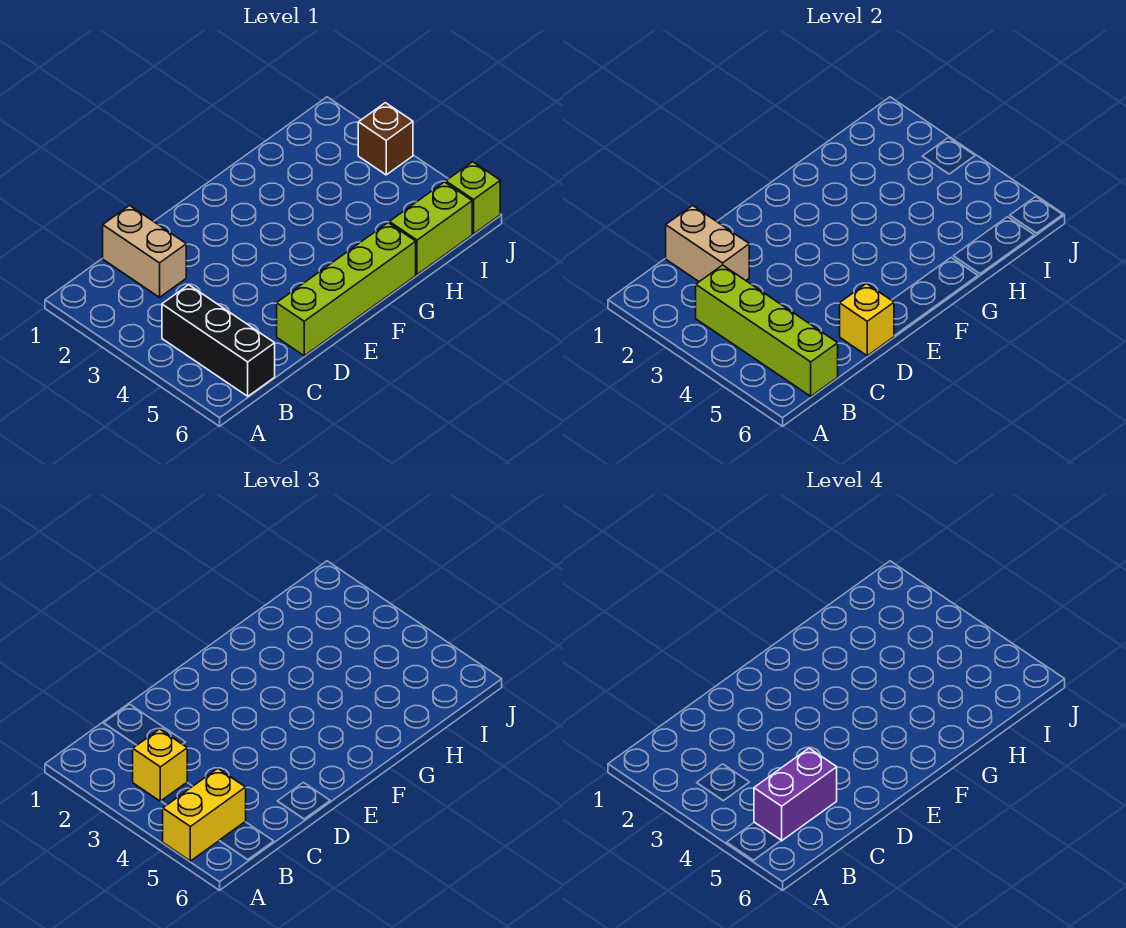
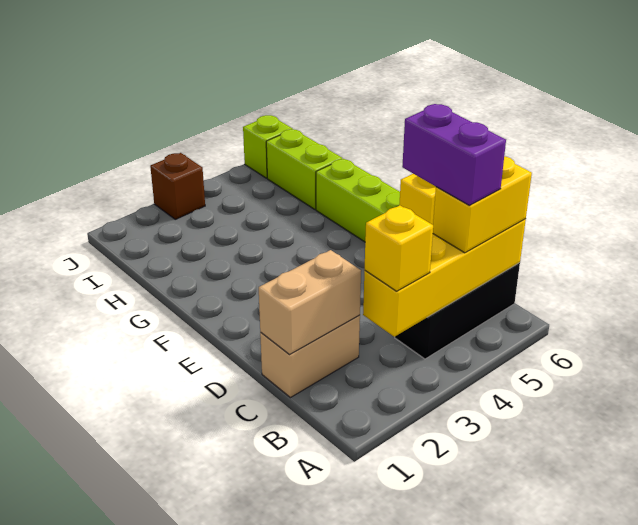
yellow brick A5:B5 level 3 -> yellow brick B5:B6 level 3
lime brick B3:B6 level 2 -> yellow brick B3:B6 level 2

